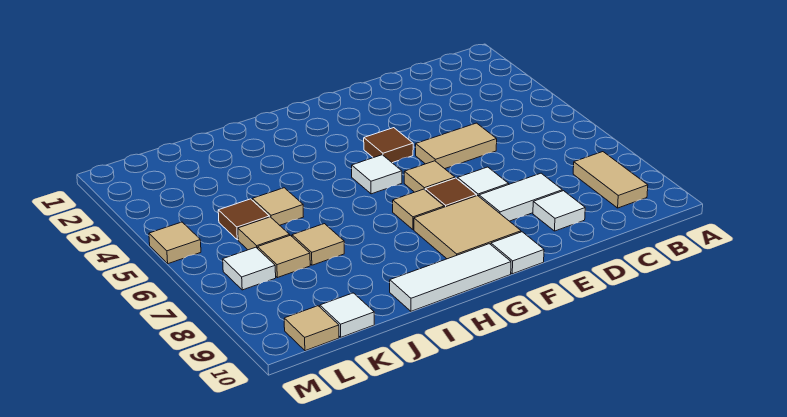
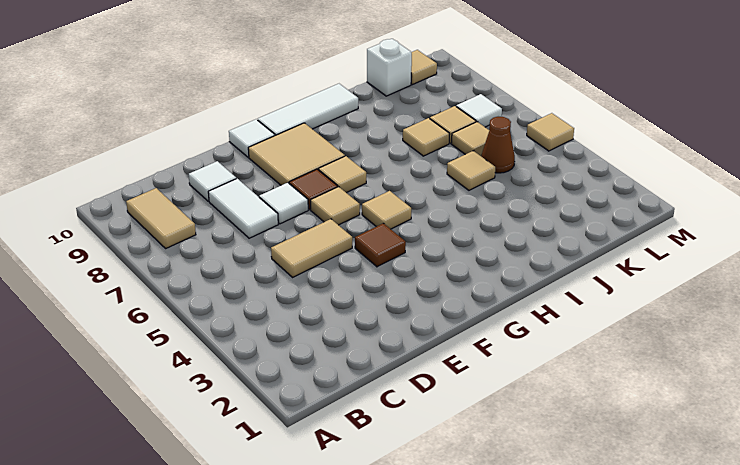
white tile D8:E8 level 1 -> white tile D7:D8 level 1
white tile G5 level 1 -> tan tile G5 level 1
brown tile K5 level 1 -> brown cone K5 level 1
white tile K10 level 1 -> white brick K10 level 1

